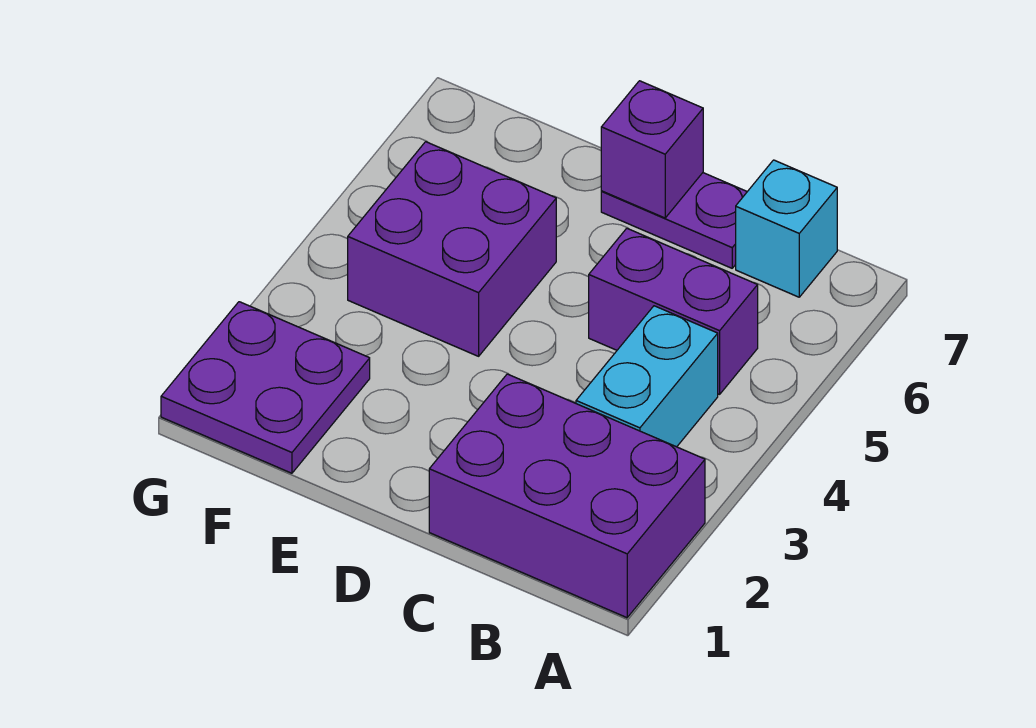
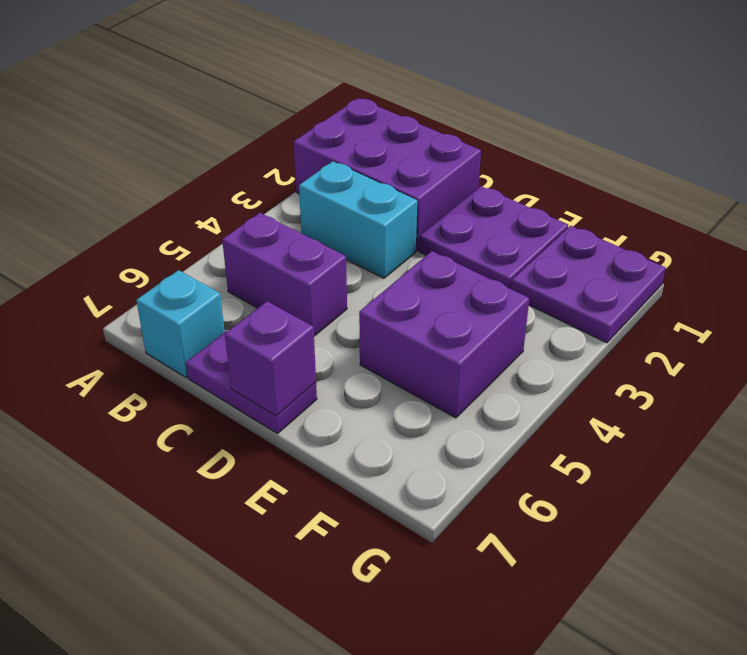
cyan brick B3:B4 level 1 -> cyan brick B3:C3 level 1
none -> purple plate D1:E2 level 1

